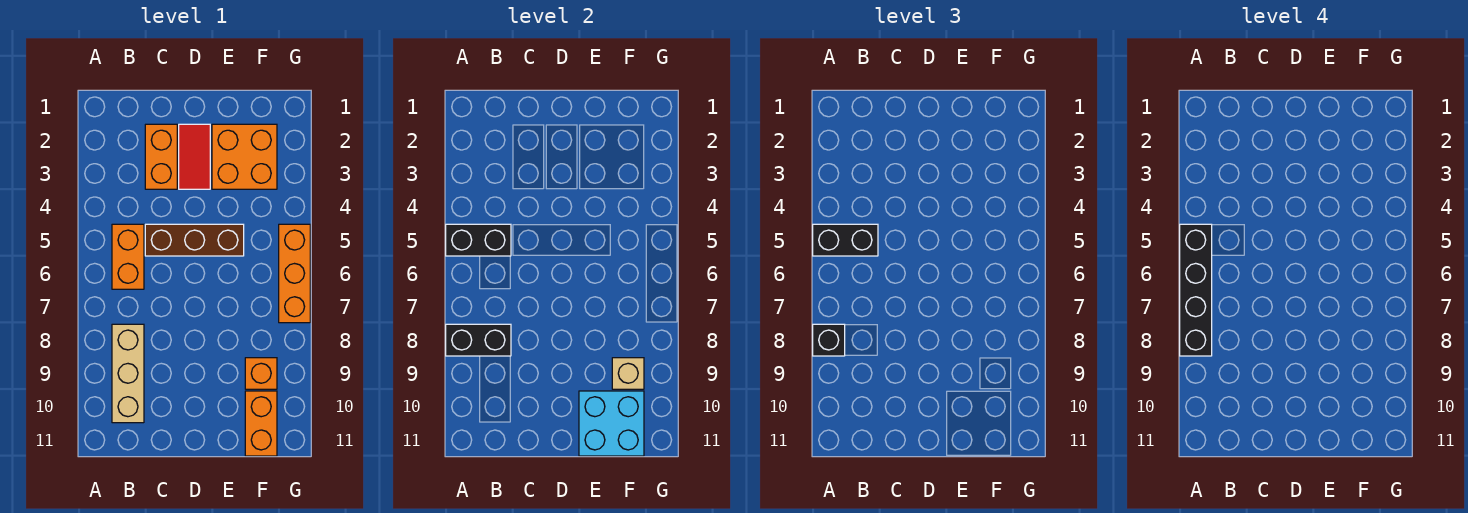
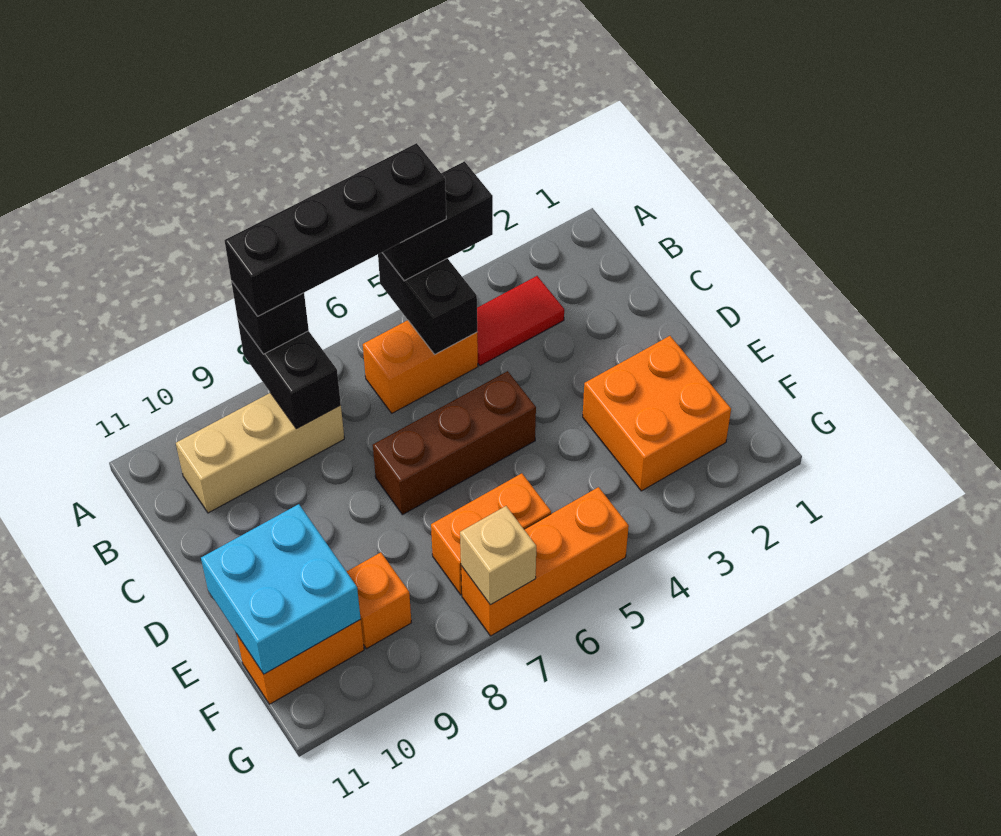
black brick A5:B5 level 3 -> black brick A4:A5 level 3
orange brick C2:C3 level 1 -> orange brick F6:F7 level 1
brown brick C5:E5 level 1 -> brown brick D5:D7 level 1
red tile D2:D3 level 1 -> red tile B3:B4 level 1
tan brick F9 level 2 -> tan brick G7 level 2

